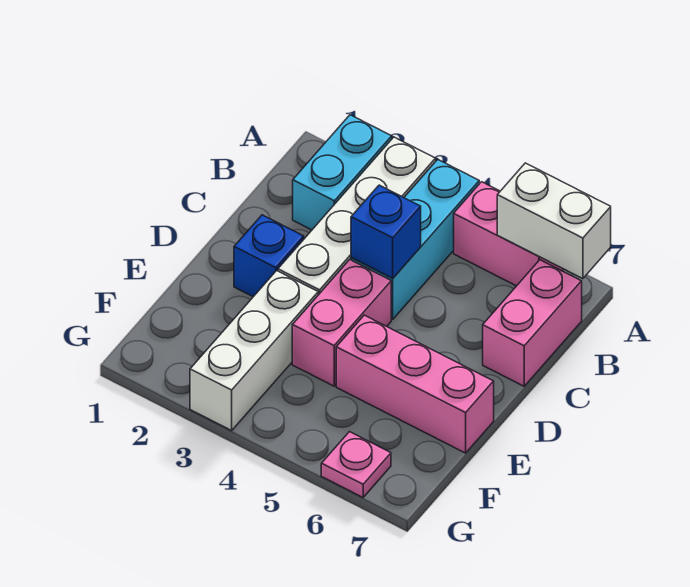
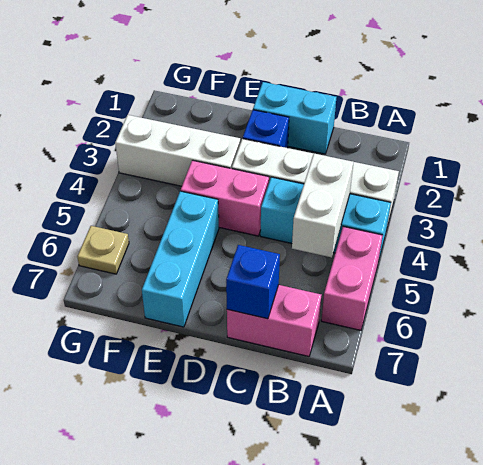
cyan brick A2:B2 level 1 -> cyan brick C1:D1 level 1
white brick A6:A7 level 2 -> white brick B4:B5 level 2
blue brick C4 level 2 -> blue brick C7 level 2
pink brick E5:E7 level 1 -> cyan brick E5:E7 level 1
pink plate G6 level 1 -> tan plate G6 level 1

